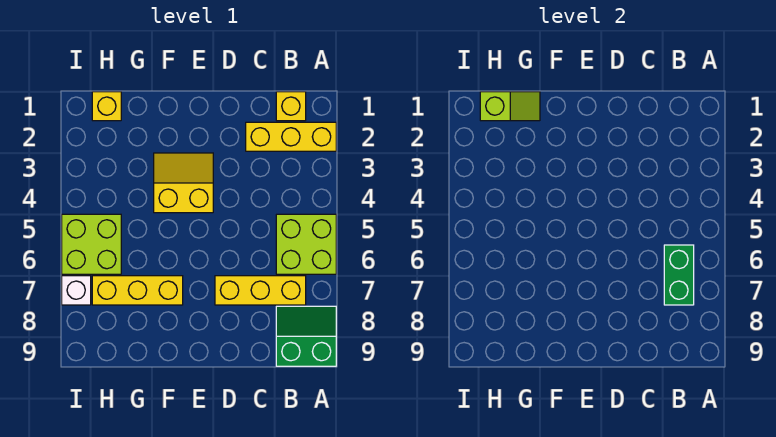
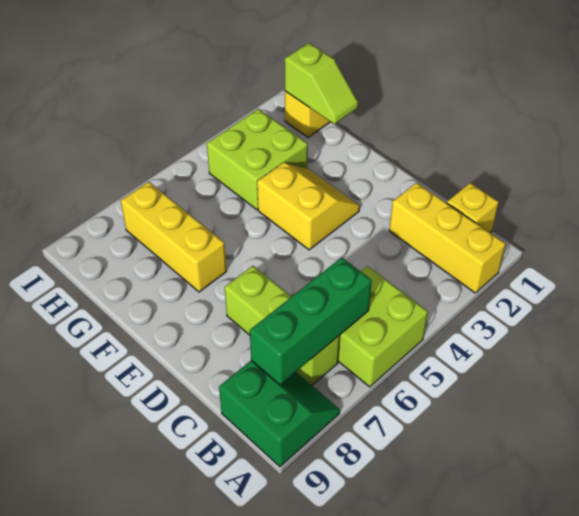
green brick B6:B7 level 2 -> green brick B6:B8 level 2
yellow brick B7:D7 level 1 -> lime brick B7:D7 level 1
lime brick H5:I6 level 1 -> lime brick G3:H4 level 1
white brick I7 level 1 -> none

